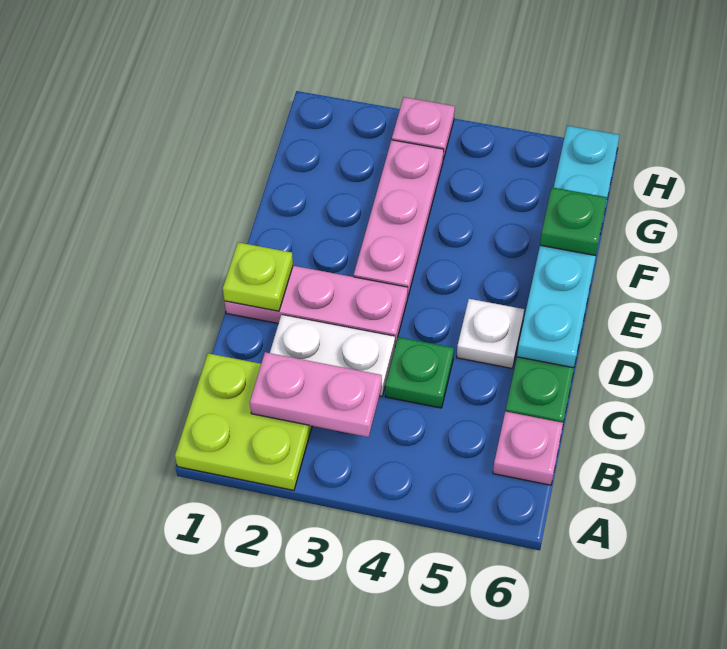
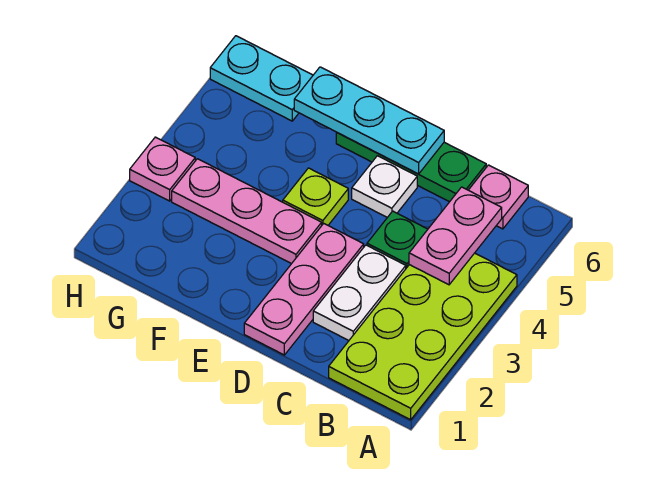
lime plate A1:B2 level 1 -> lime plate A1:B4 level 1
pink plate B2:B3 level 2 -> pink plate B4:B5 level 2
lime plate D1 level 2 -> lime plate E4 level 1
green plate F6 level 3 -> none

